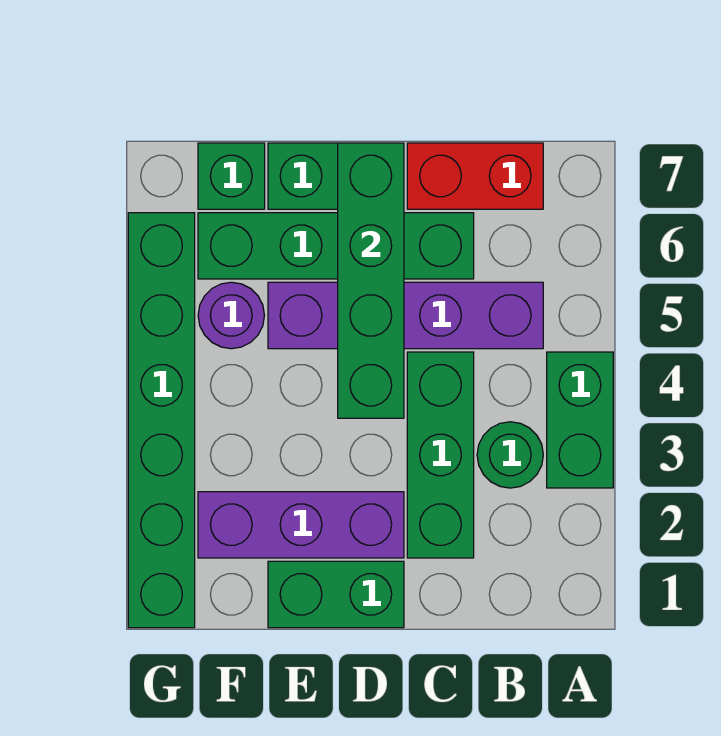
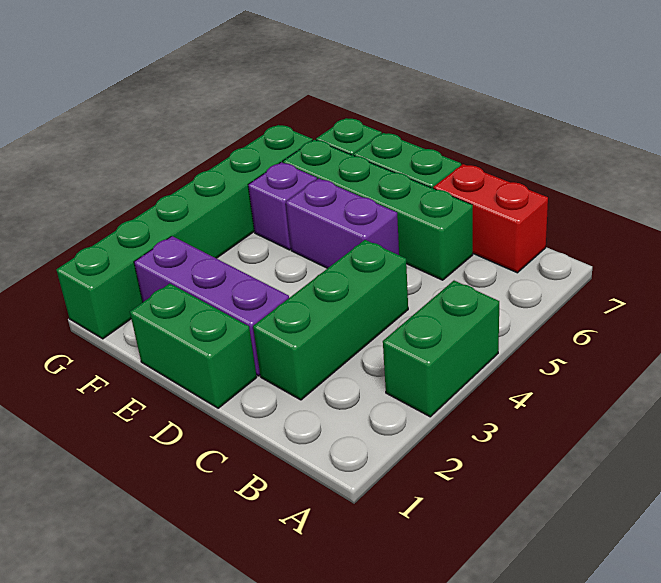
green round brick B3 level 1 -> none
purple brick B5:E5 level 1 -> purple brick D5:E5 level 1
green brick D4:D7 level 2 -> none
purple round brick F5 level 1 -> purple brick F5 level 1

